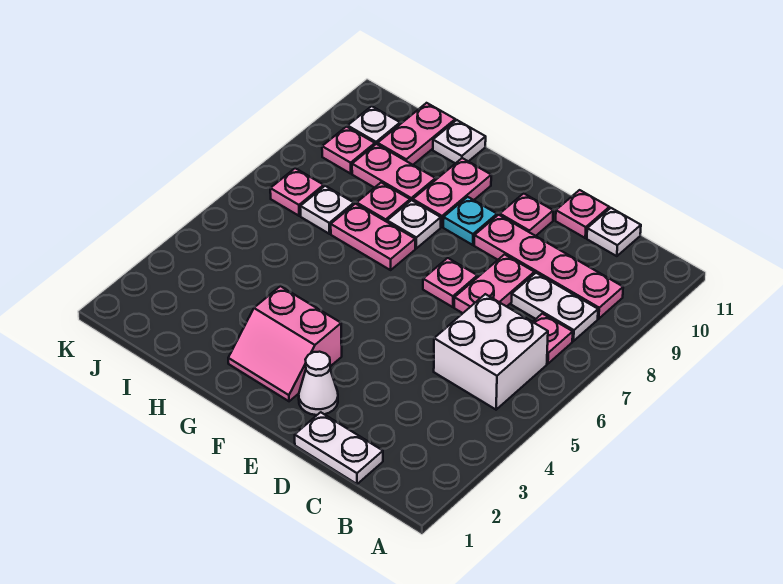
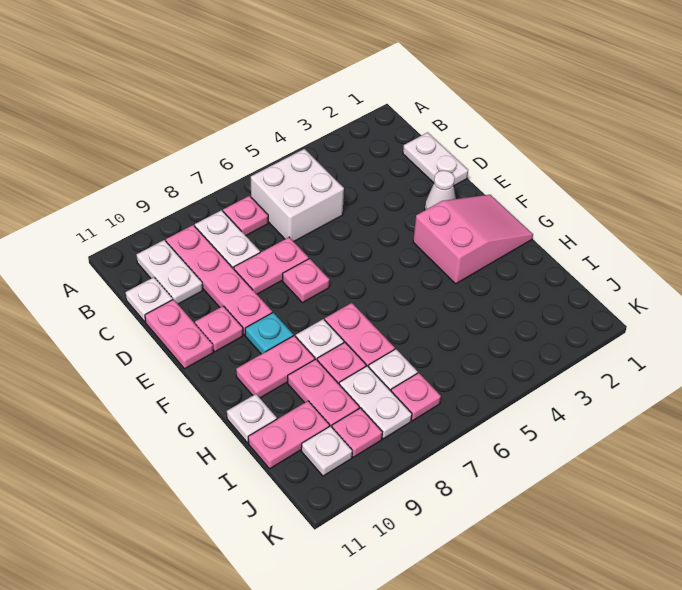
none -> white plate B10:C10 level 1
pink plate D11 level 1 -> pink plate D11:E11 level 1
pink slope F2:G3 level 1 top 3 -> pink slope F1:G3 level 1 top 3
none -> white plate I8:J8 level 1

